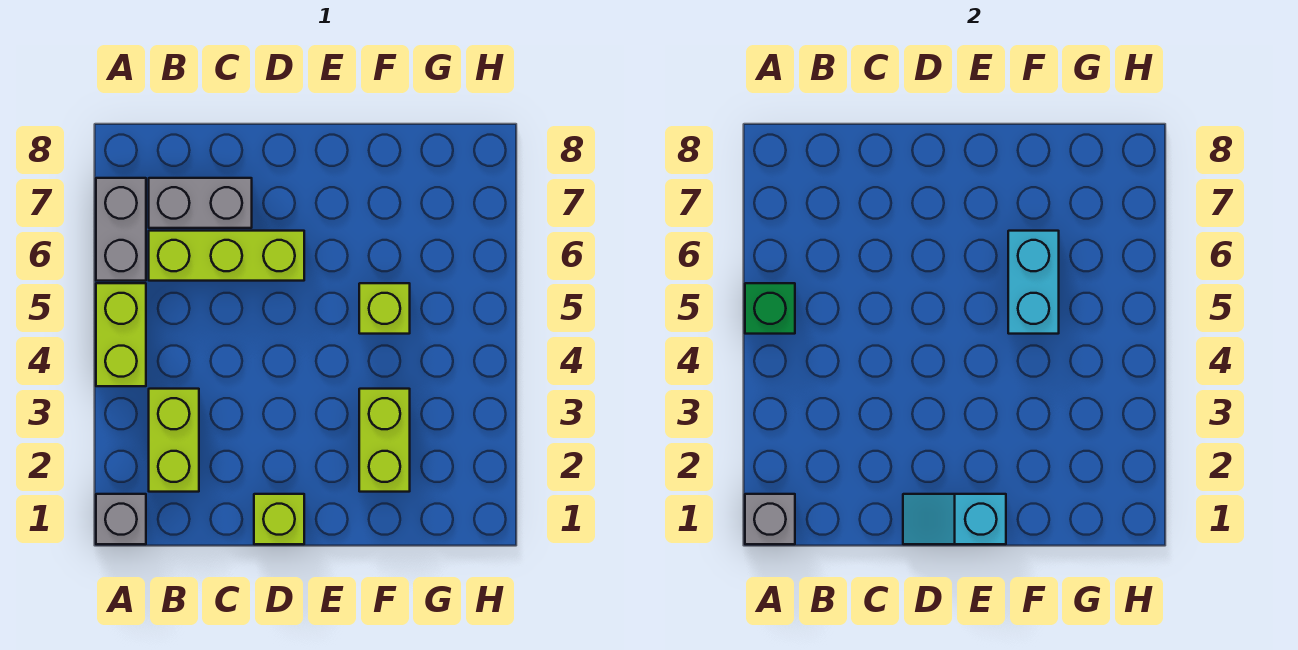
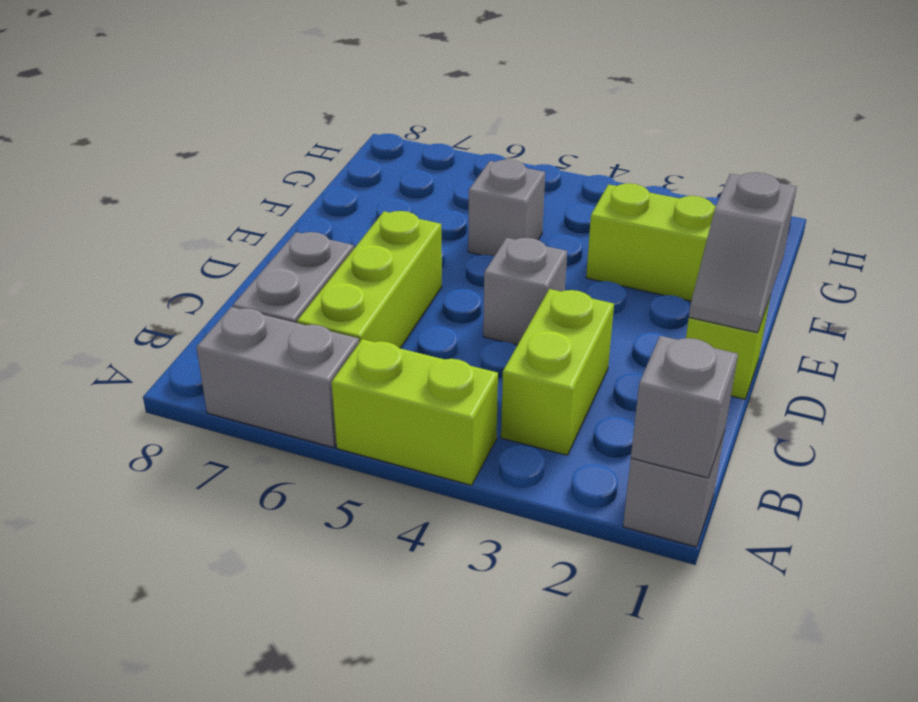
green brick A5 level 2 -> none
lime brick B2:B3 level 1 -> lime brick B3:C3 level 1
cyan slope D1:E1 level 2 top E -> grey slope D1:E1 level 2 top E
none -> grey brick D4 level 1
lime brick F5 level 1 -> grey brick F5 level 1
cyan brick F5:F6 level 2 -> none

